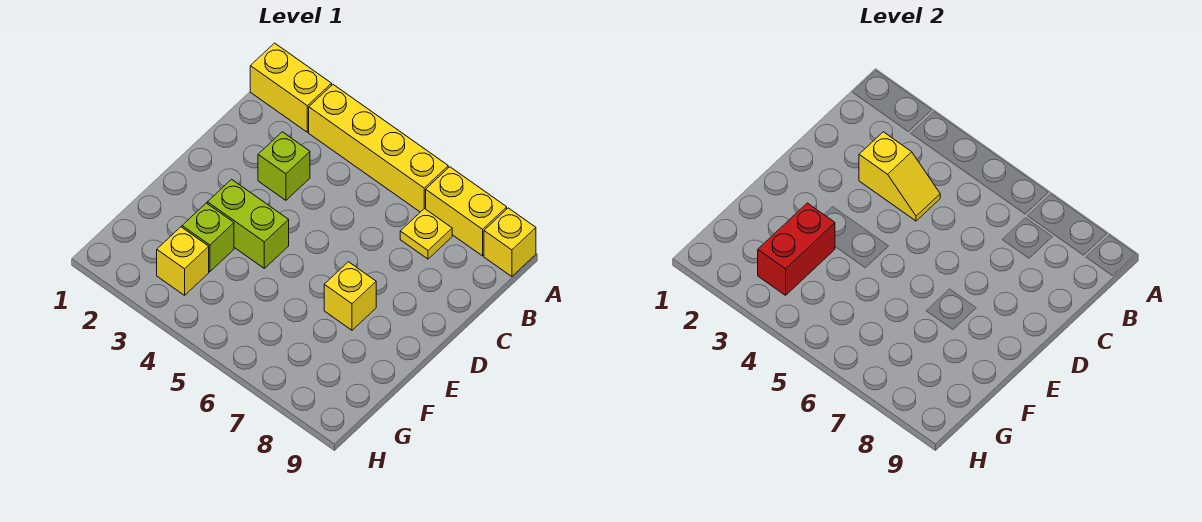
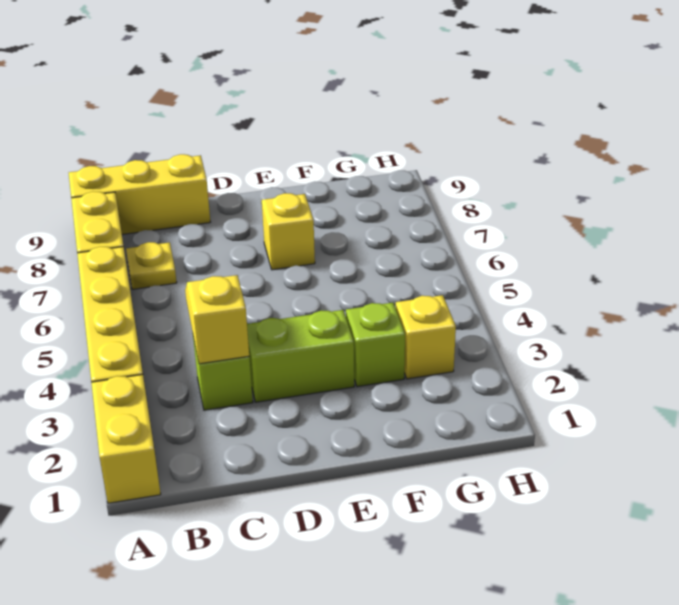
yellow brick A9 level 1 -> yellow brick A9:C9 level 1
lime brick E3:E4 level 1 -> lime brick D3:E3 level 1
red brick F3:G3 level 2 -> none

